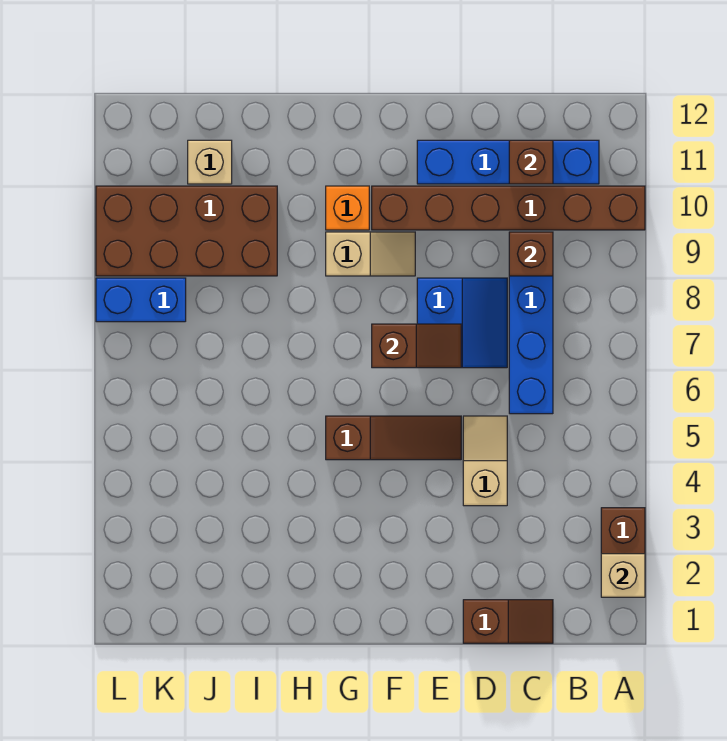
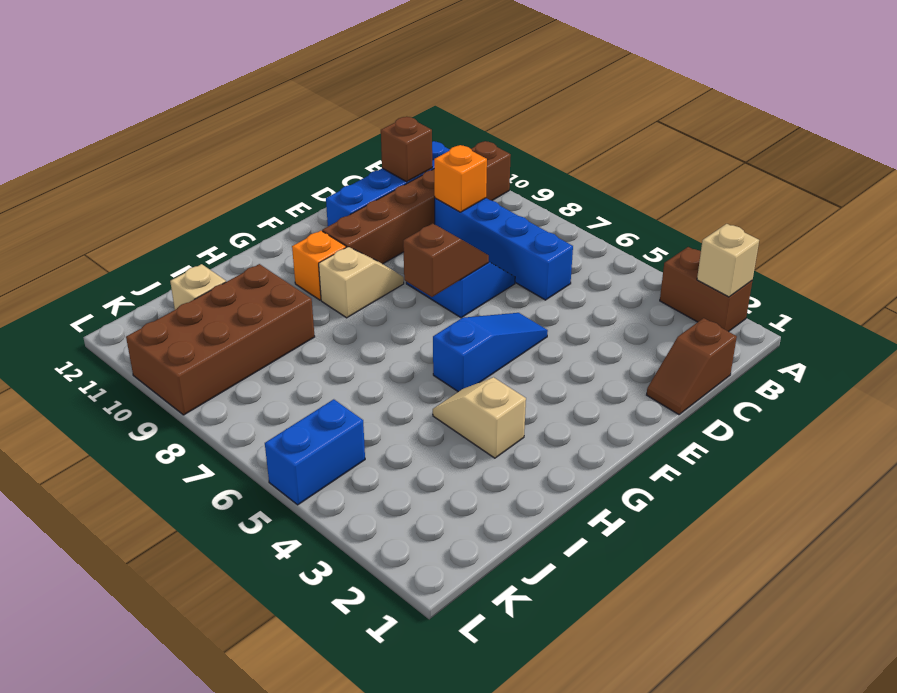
brown slope C1:D1 level 1 top D -> brown slope C1:D1 level 1 top C
brown brick C9 level 2 -> orange brick C9 level 2
tan slope D4:D5 level 1 top 4 -> tan slope H3:H4 level 1 top 3
brown slope E5:G5 level 1 top G -> blue slope E5:G5 level 1 top G
blue brick K8:L8 level 1 -> blue brick K5:L5 level 1

